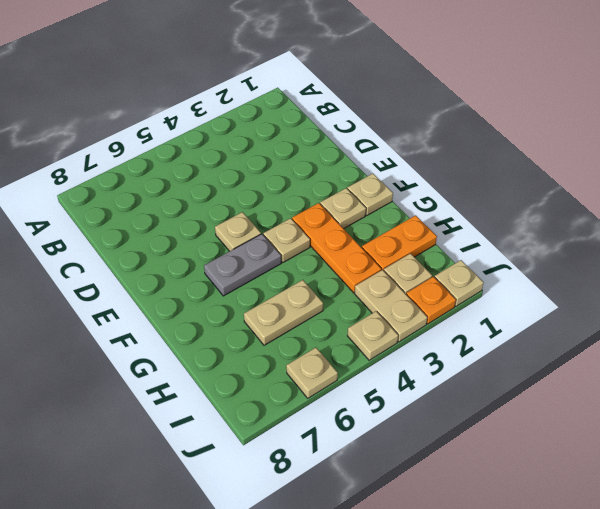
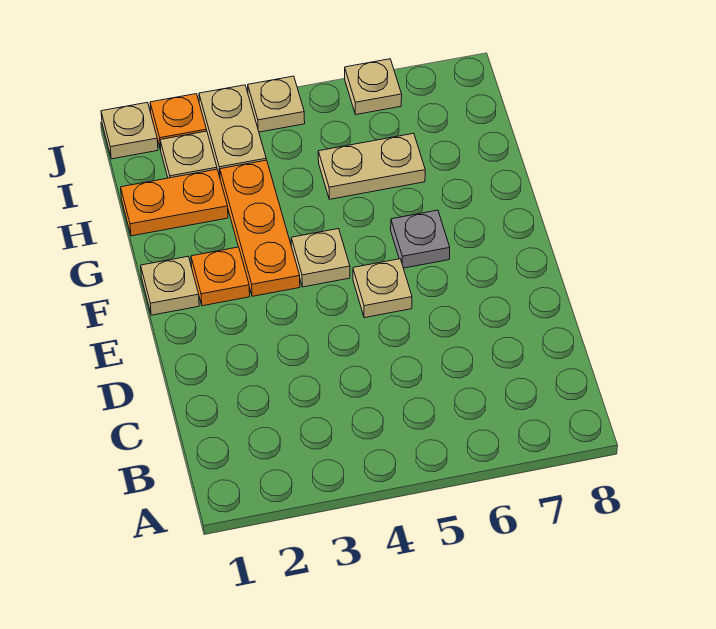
tan plate F2 level 1 -> orange plate F2 level 1
grey plate F5:F6 level 1 -> grey plate F6 level 1

